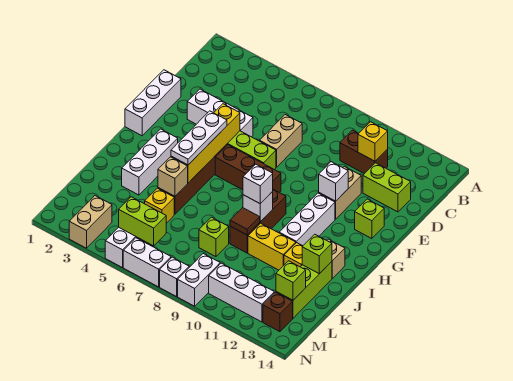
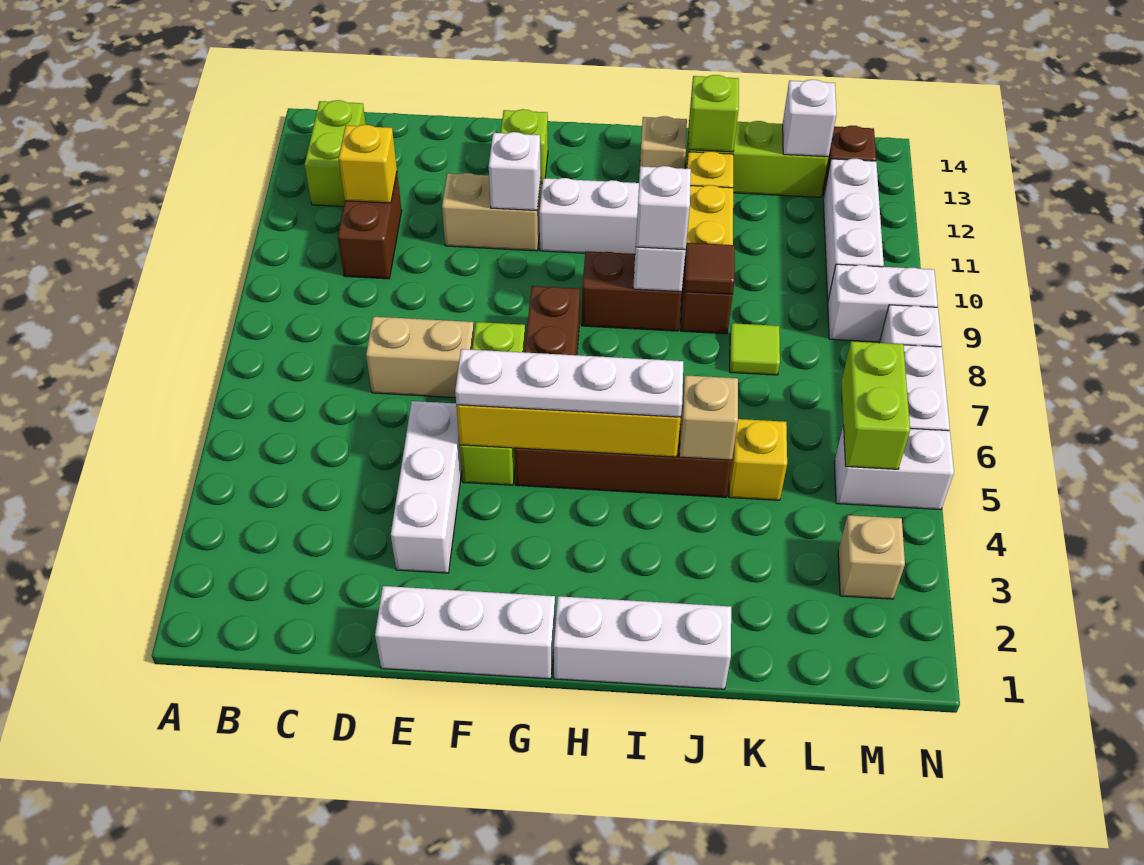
lime brick D12:D13 level 1 -> lime brick B12:B13 level 1
white plate G5:I5 level 3 -> white plate F5:I5 level 3
white brick H3:J3 level 1 -> white brick H1:J1 level 1
lime brick K8 level 1 -> lime tile K8 level 1
lime brick L13 level 2 -> white brick L13 level 2
tan brick M3:N3 level 1 -> tan brick M3 level 1

